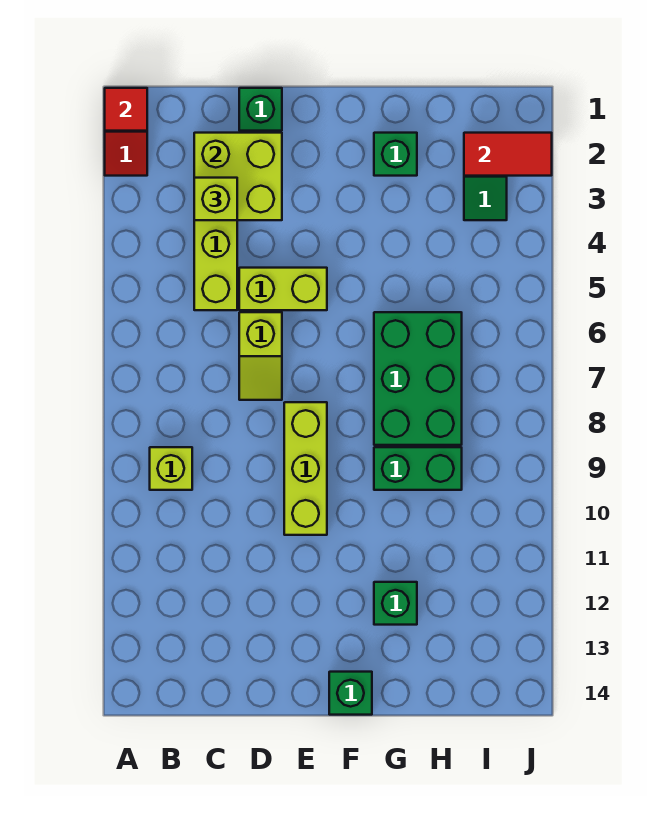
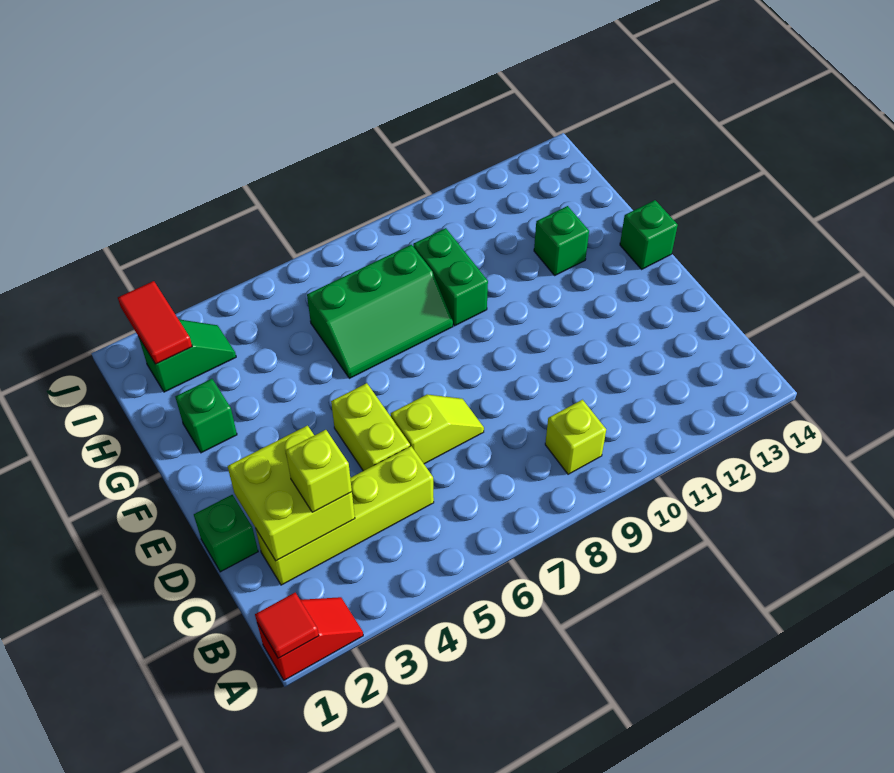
lime brick E8:E10 level 1 -> none
green brick G6:H8 level 1 -> green slope G6:H8 level 1 top H

